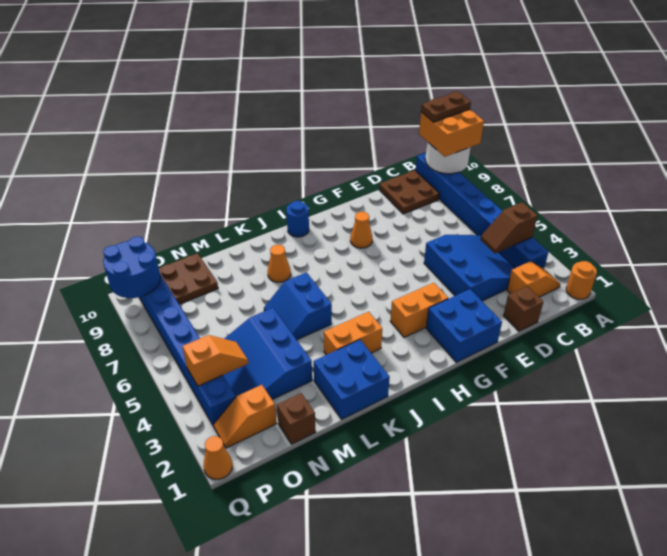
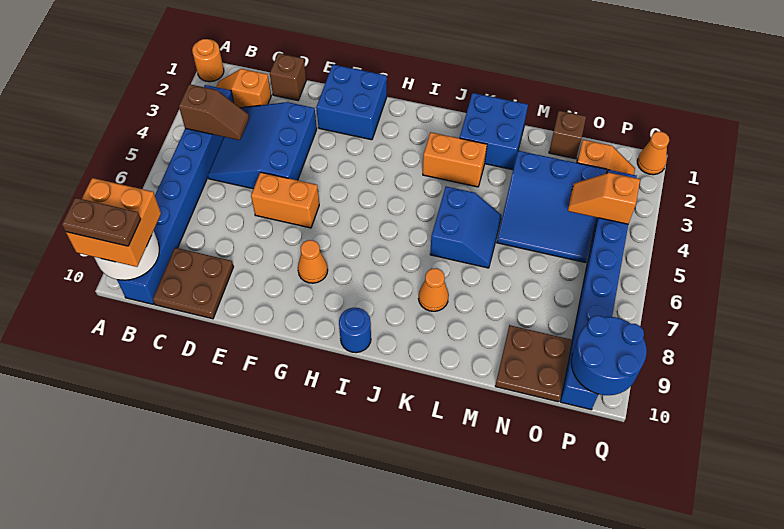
orange brick G3:H3 level 1 -> orange brick E6:F6 level 1
blue slope M3:O5 level 1 top M -> blue slope M3:O5 level 1 top 3

